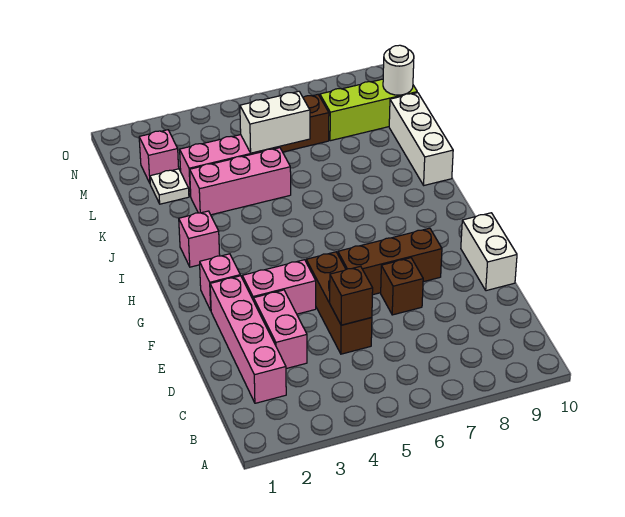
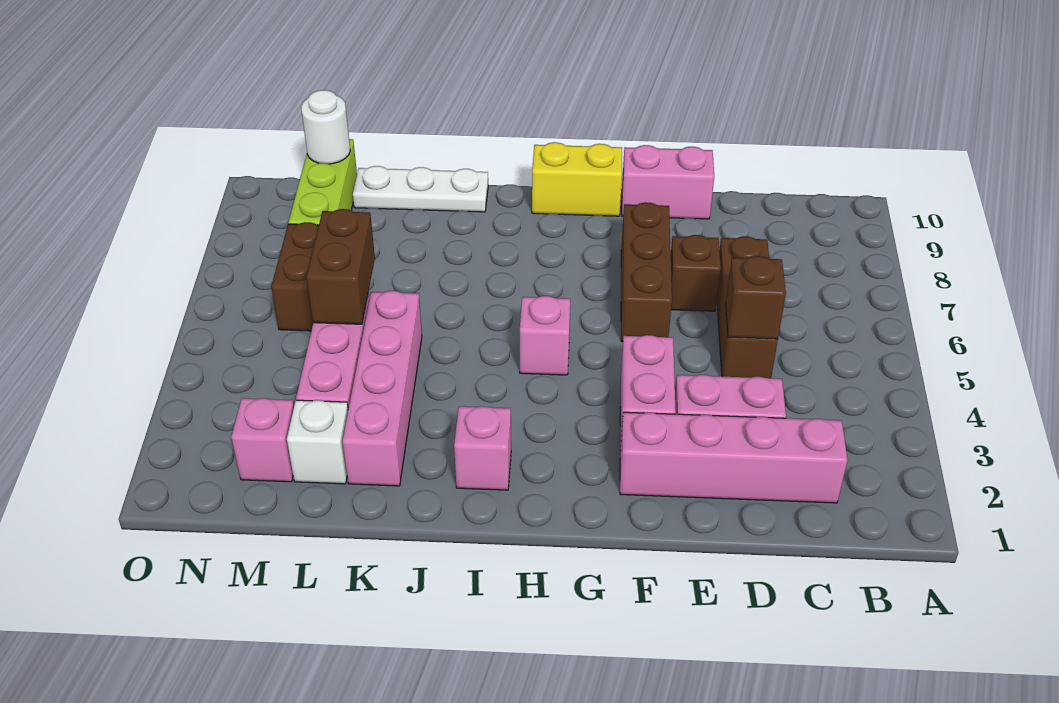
brown brick D5:F5 level 1 -> brown brick D5:D7 level 1
white brick E10:F10 level 1 -> pink brick E10:F10 level 1
pink brick G2 level 1 -> pink brick H5 level 1
none -> yellow brick G10:H10 level 1
white brick J10:L10 level 1 -> white plate J10:L10 level 1
pink brick K3:K5 level 1 -> pink brick K2:K5 level 1
white plate L2 level 1 -> white brick L2 level 1
white brick L5:L6 level 2 -> brown brick L5:L6 level 2

